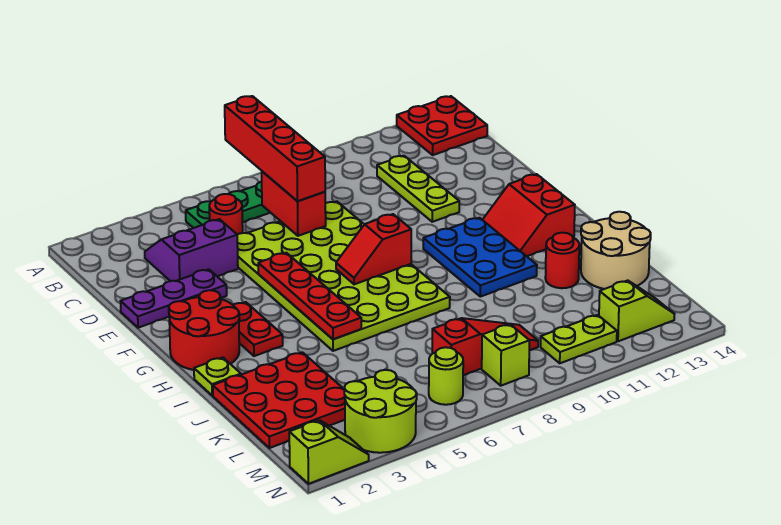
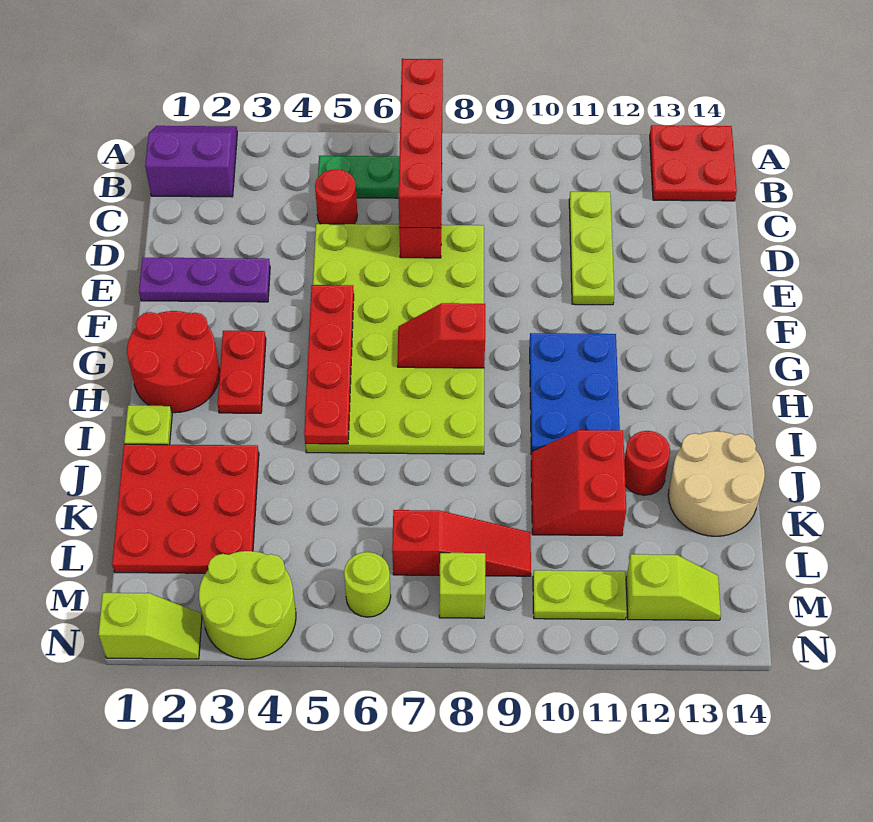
purple slope C3:D4 level 1 top D -> purple slope A1:B2 level 1 top B
red slope G12:H13 level 1 top 13 -> red slope J10:K11 level 1 top 11

